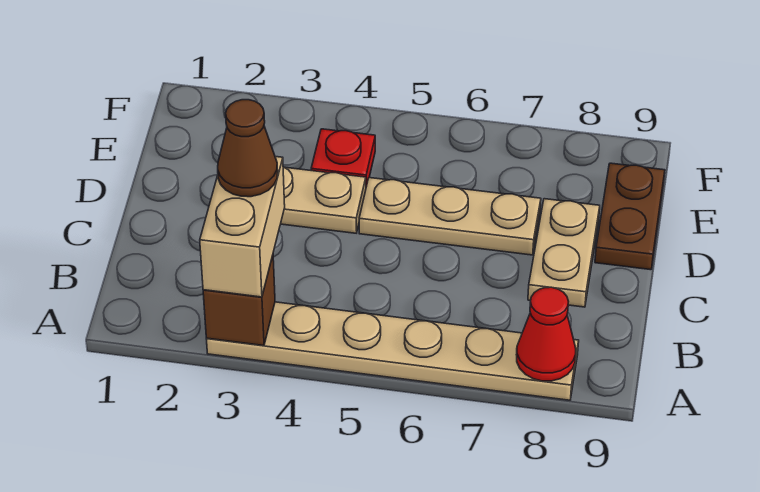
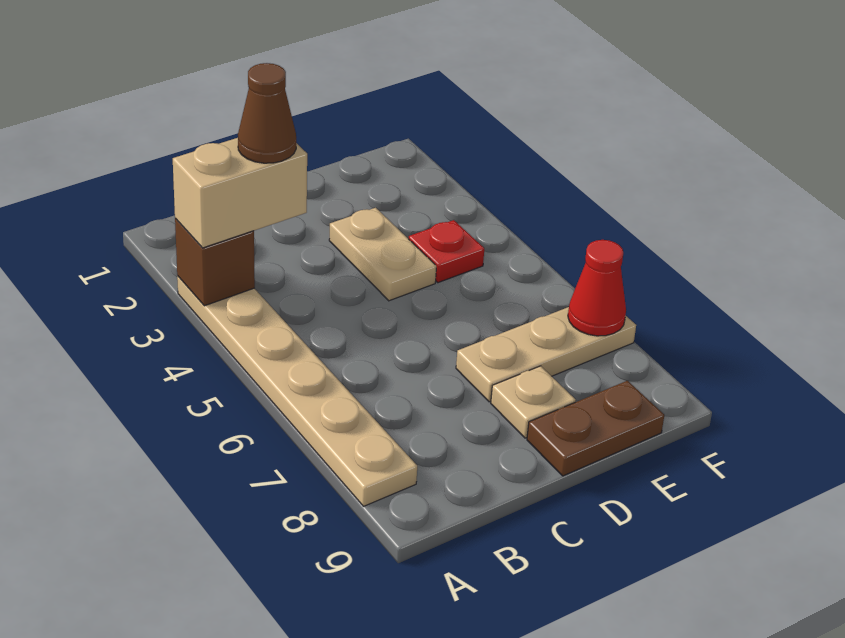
red cone A8 level 2 -> red cone F7 level 2
tan plate C8:D8 level 1 -> tan plate D8 level 1
tan plate D5:D7 level 1 -> tan plate D7:F7 level 1

